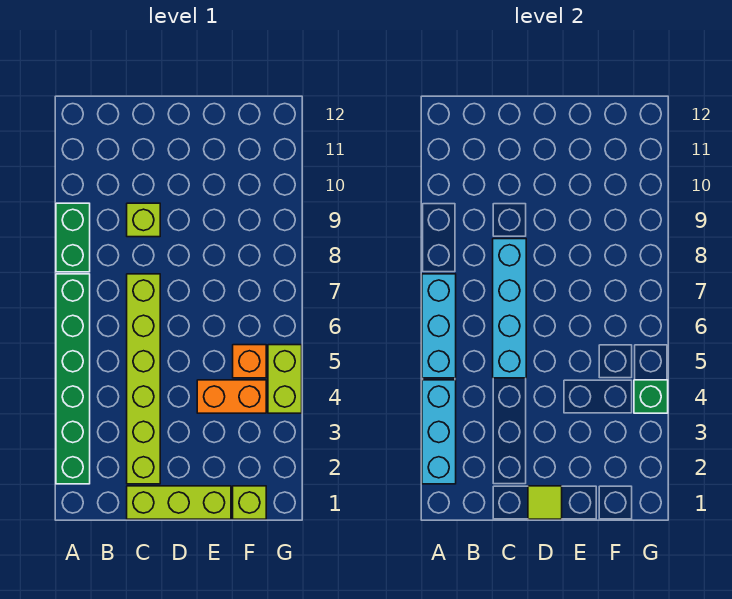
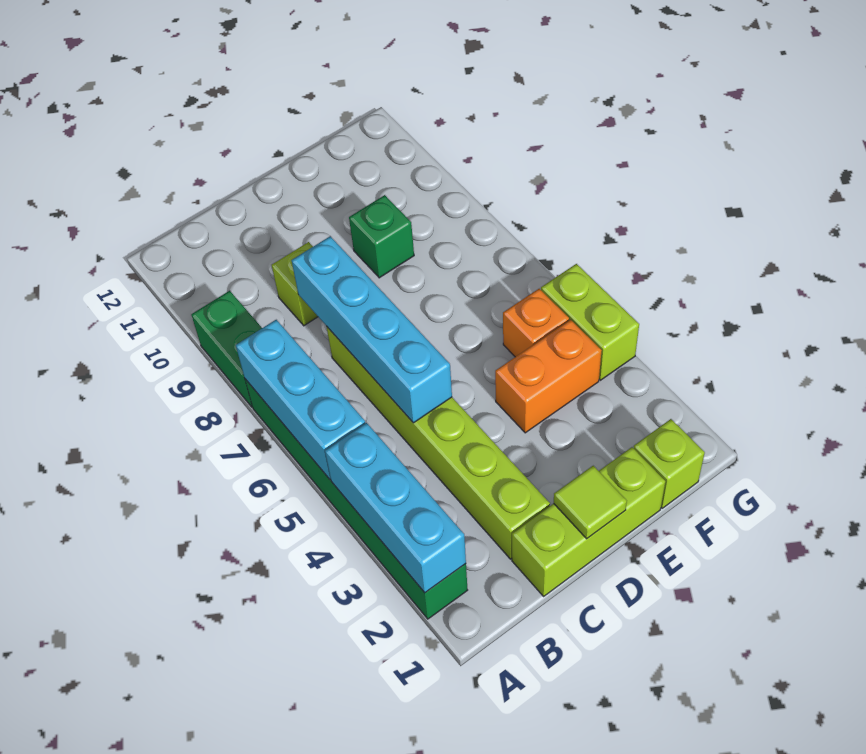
green brick G4 level 2 -> green brick E9 level 1

